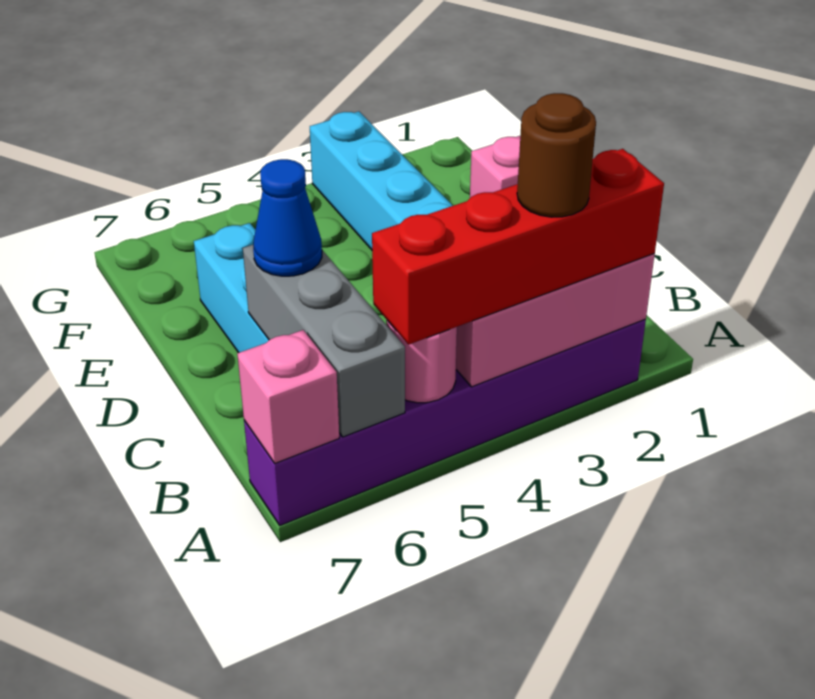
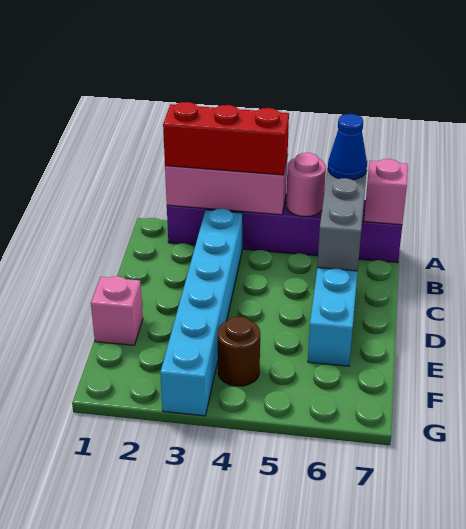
red brick A2:A5 level 3 -> red brick A2:A4 level 3
brown round brick A3 level 4 -> brown round brick F4 level 1
blue cone C6 level 3 -> blue cone A6 level 3

